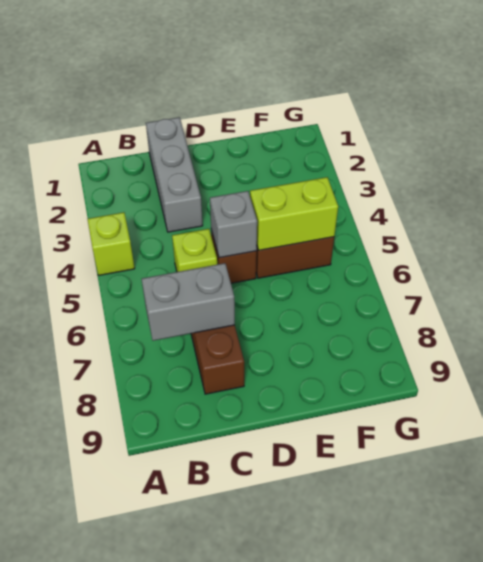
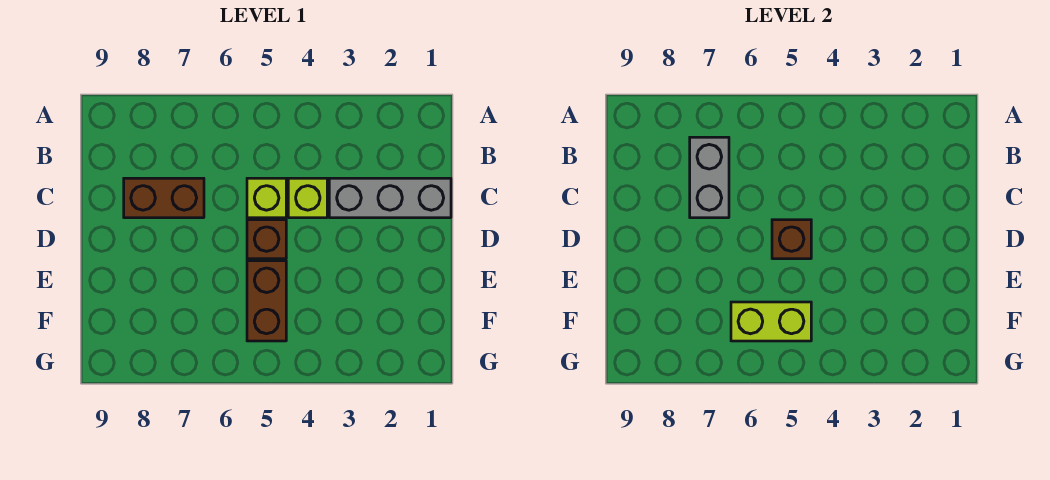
lime brick A4 level 1 -> lime brick C4 level 1
grey brick D5 level 2 -> brown brick D5 level 2
lime brick E5:F5 level 2 -> lime brick F5:F6 level 2

